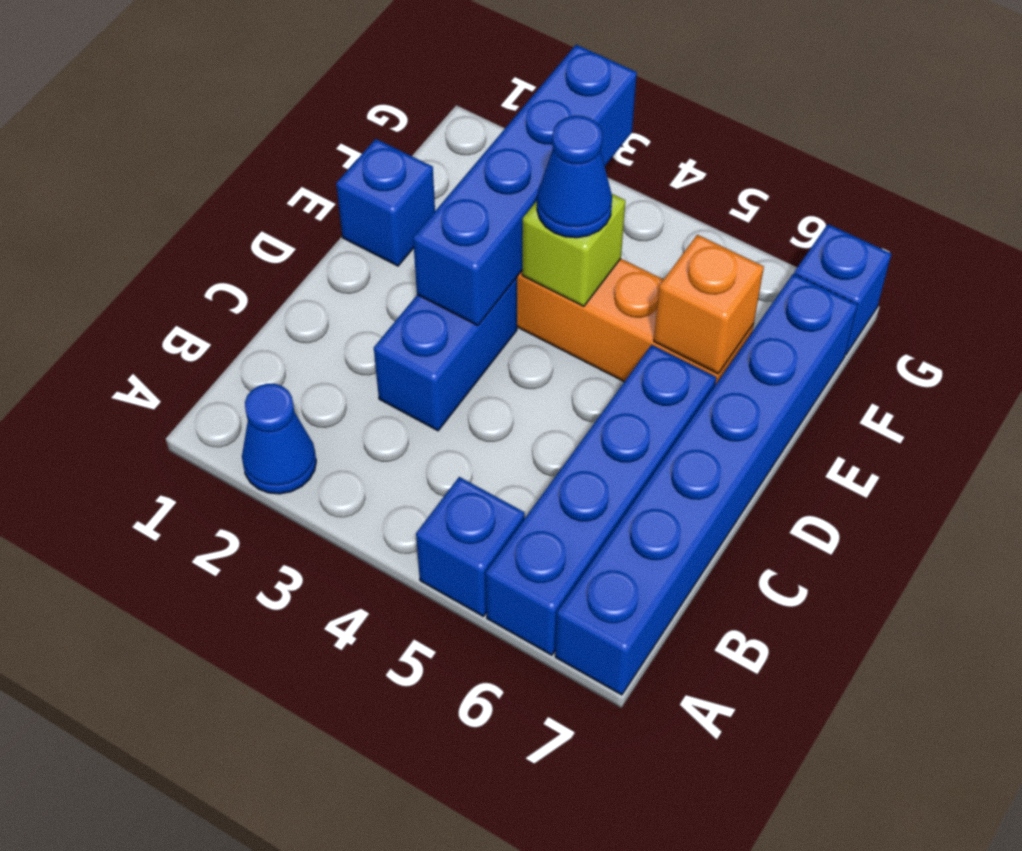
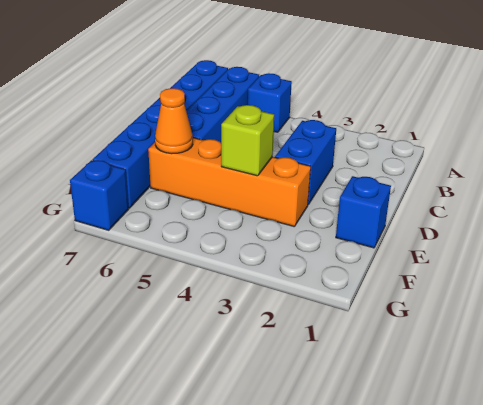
blue cone A2 level 1 -> none
blue brick D3:G3 level 2 -> none
blue cone E4 level 3 -> none
orange brick E6 level 2 -> orange cone E6 level 2

